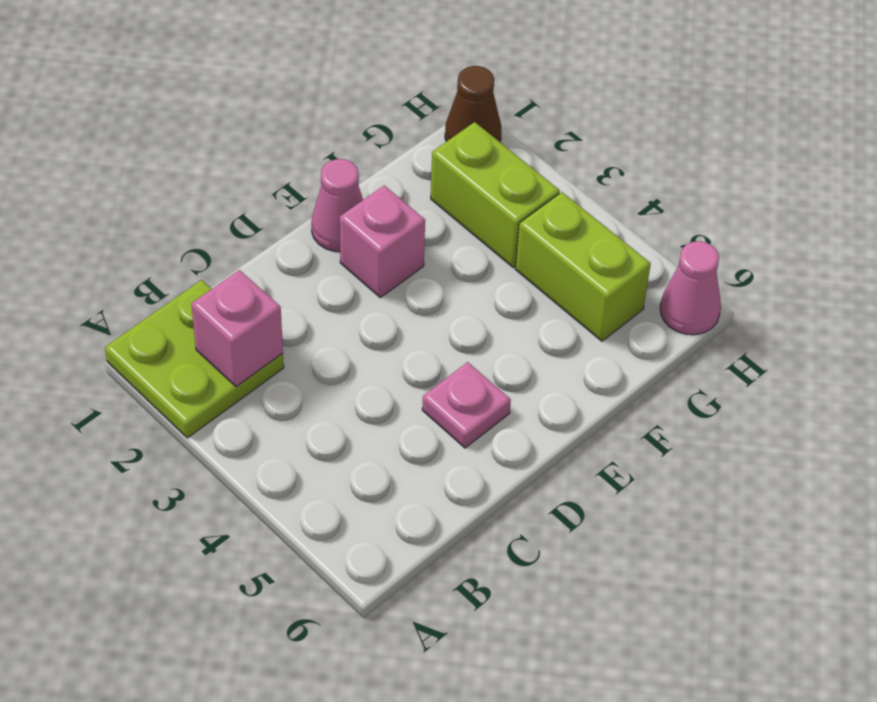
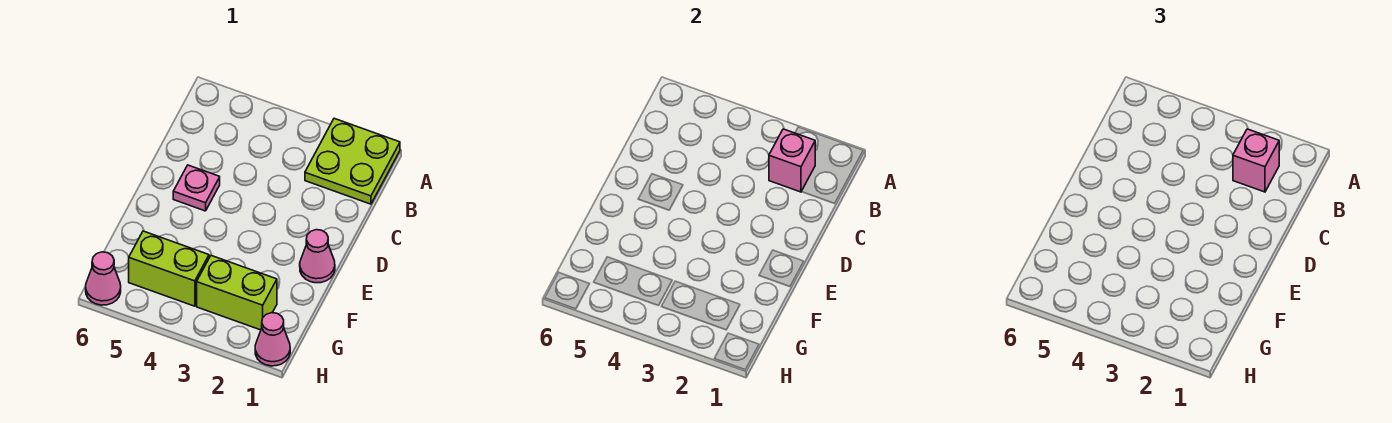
pink brick E2 level 1 -> pink brick B2 level 3
brown cone H1 level 1 -> pink cone H1 level 1

